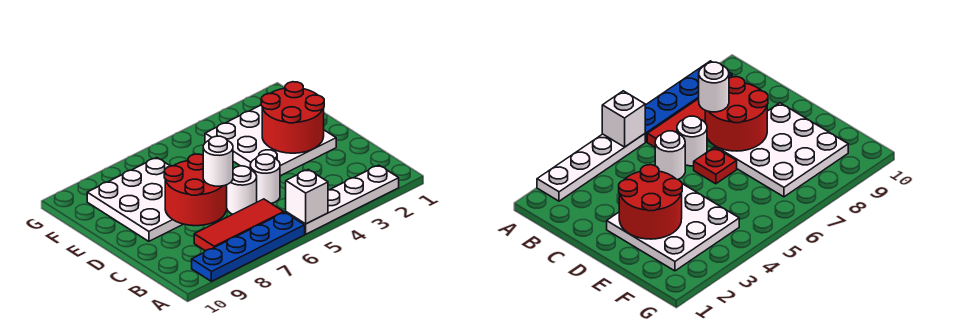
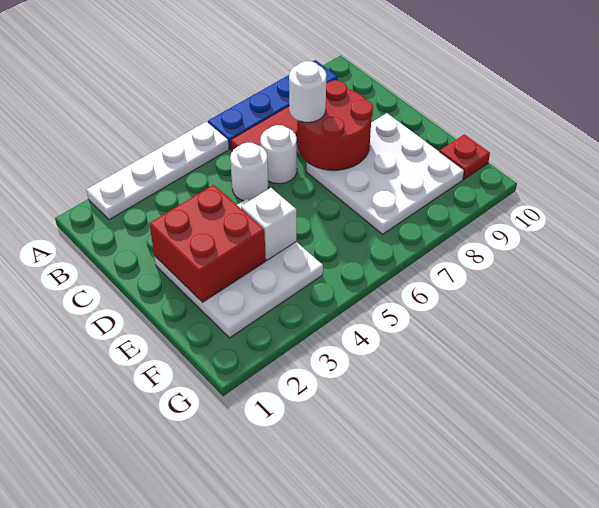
white brick A5 level 2 -> white brick E4 level 2
red round brick D2:E3 level 2 -> red brick D2:E3 level 2
red plate D6 level 1 -> red plate F10 level 1

